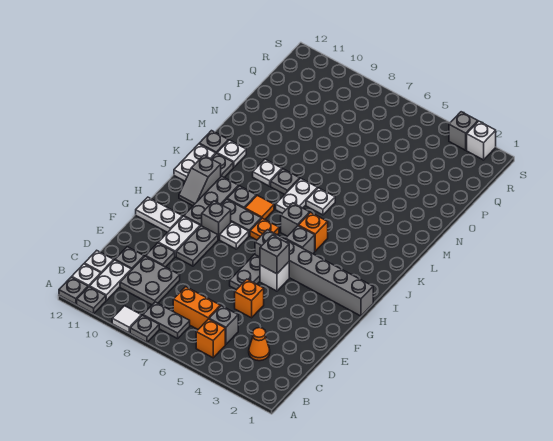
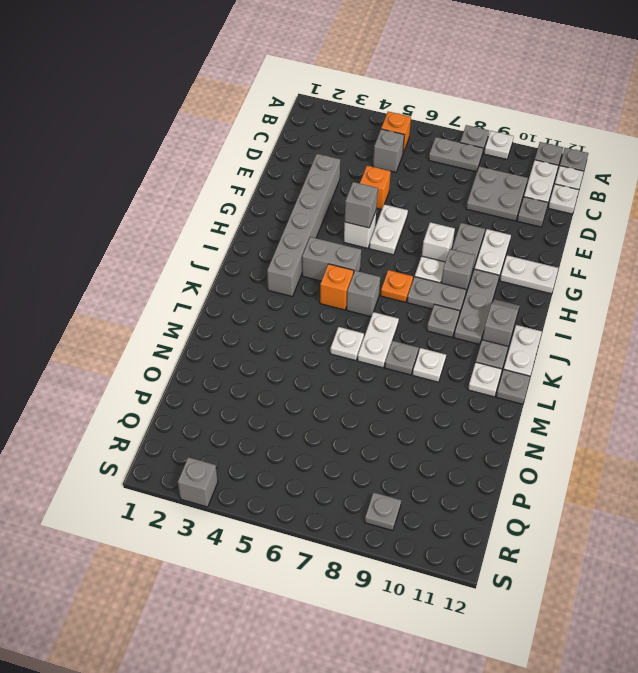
white tile A9 level 1 -> white plate A9 level 1
orange cone C3 level 1 -> none
orange brick C6:C7 level 1 -> none
grey plate E10 level 1 -> grey plate R9 level 1
grey plate F6:G6 level 1 -> white plate F6:G6 level 1
grey brick H1:H6 level 1 -> grey brick E3:J3 level 1
grey brick I5 level 1 -> grey brick I4:I5 level 1
orange tile J8 level 1 -> none
white brick S2 level 1 -> white brick G8 level 1

